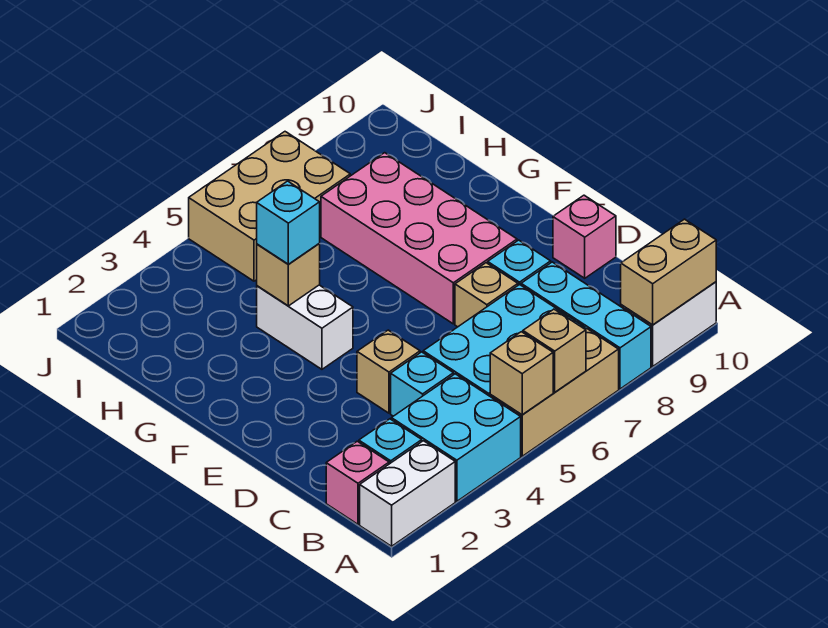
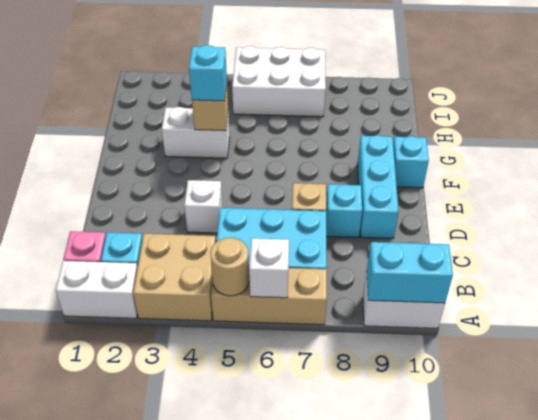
cyan brick A3:B4 level 1 -> tan brick A3:B4 level 1
tan brick A5 level 2 -> tan round brick A5 level 2
tan brick A6 level 2 -> white brick A6 level 2
cyan brick A8:C8 level 1 -> cyan brick D9:F9 level 1
tan brick A9:A10 level 2 -> cyan brick A9:A10 level 2
cyan brick C4 level 1 -> cyan brick F10 level 1
tan brick D4 level 1 -> white brick D4 level 1
pink brick D10 level 1 -> none
pink brick E7:H8 level 1 -> none
white brick F4:G4 level 1 -> white brick G3:G4 level 1
tan brick I5:J7 level 1 -> white brick I5:J7 level 1

